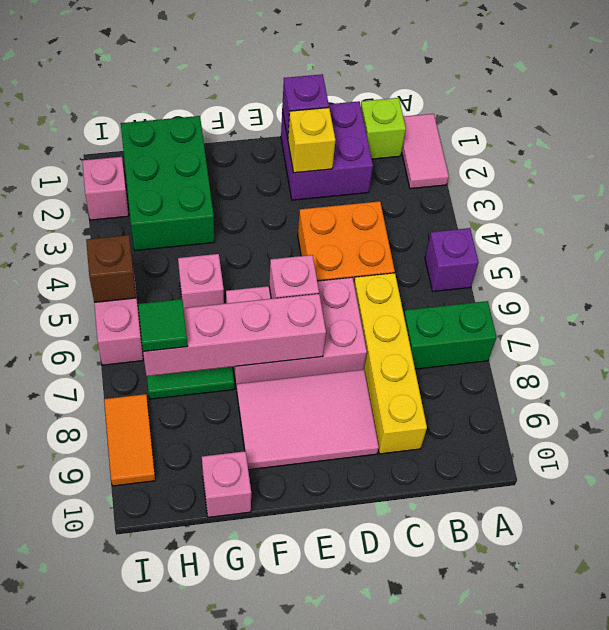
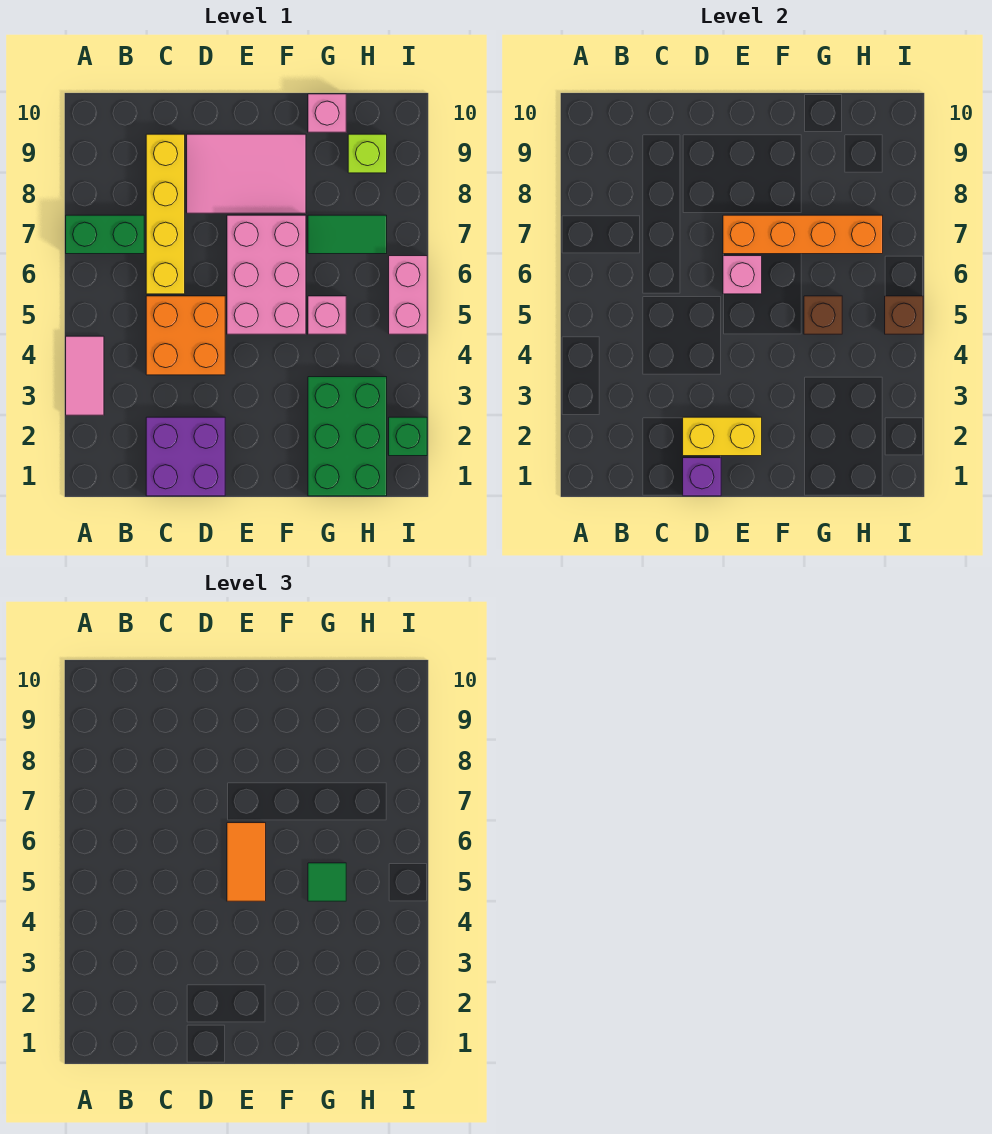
pink tile A1:A2 level 1 -> pink tile A3:A4 level 1
purple brick A5 level 1 -> none
lime brick B1 level 1 -> lime brick H9 level 1
yellow brick D2 level 2 -> yellow brick D2:E2 level 2
pink brick D6:F7 level 1 -> pink brick E5:F7 level 1
pink brick E7:H7 level 2 -> orange brick E7:H7 level 2
none -> brown brick G5 level 2
green tile H7 level 3 -> green tile G5 level 3
pink brick I2 level 1 -> green brick I2 level 1
orange tile I8:I9 level 1 -> orange tile E5:E6 level 3

